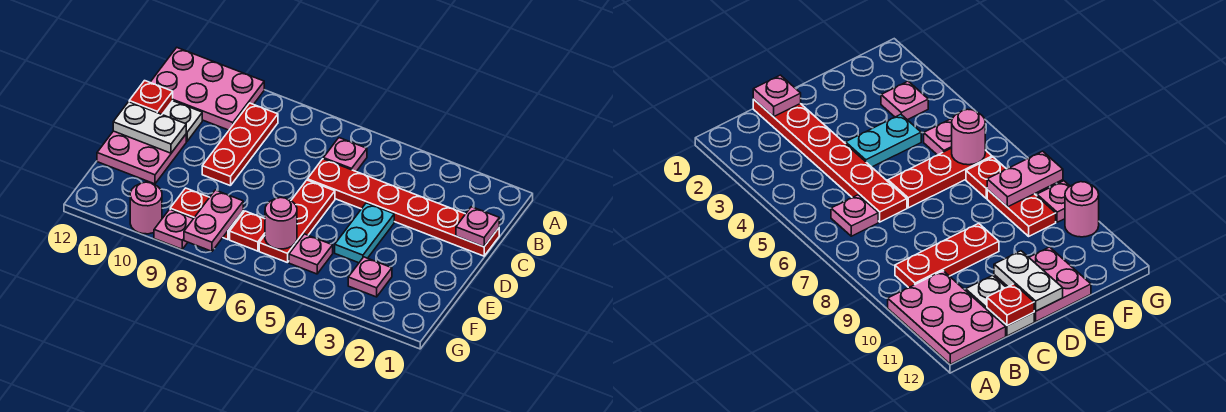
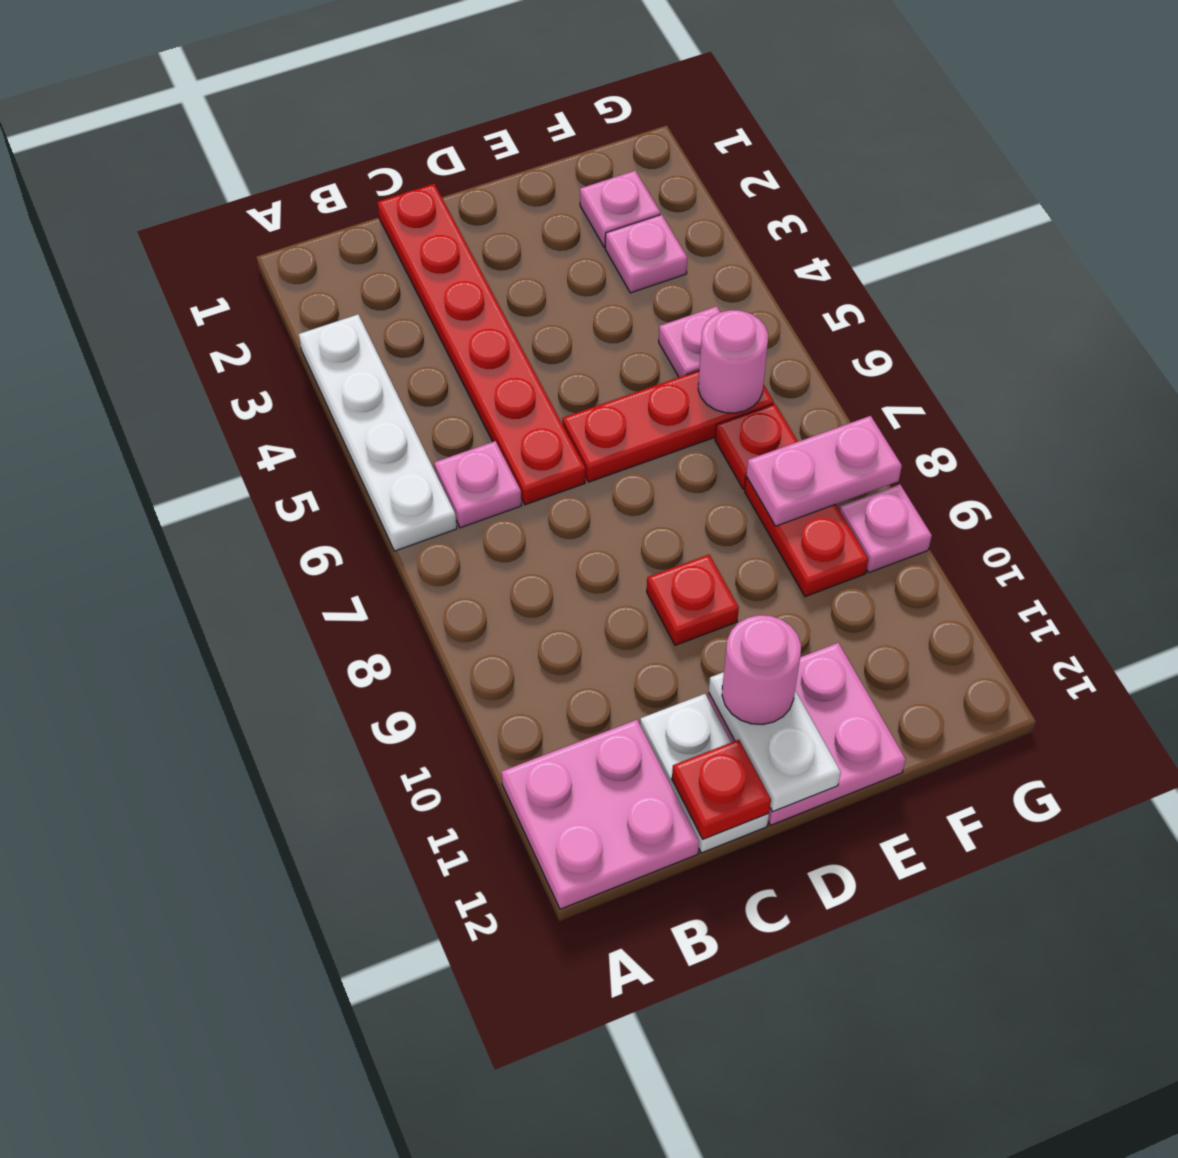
none -> white plate A3:A6 level 1
pink plate A10:B12 level 1 -> pink plate A11:B12 level 1
red plate B9:D9 level 1 -> red plate D9 level 1
pink plate C1 level 2 -> pink plate F2 level 1
cyan plate D4:E4 level 1 -> none
pink round brick G10 level 1 -> pink round brick D11 level 3

